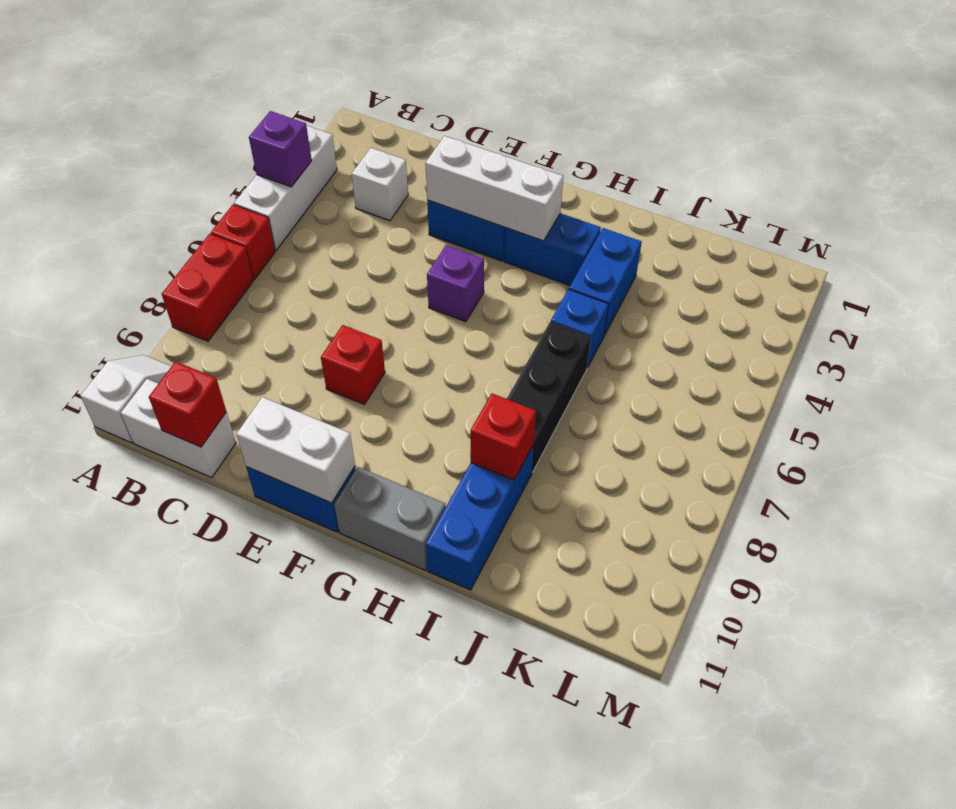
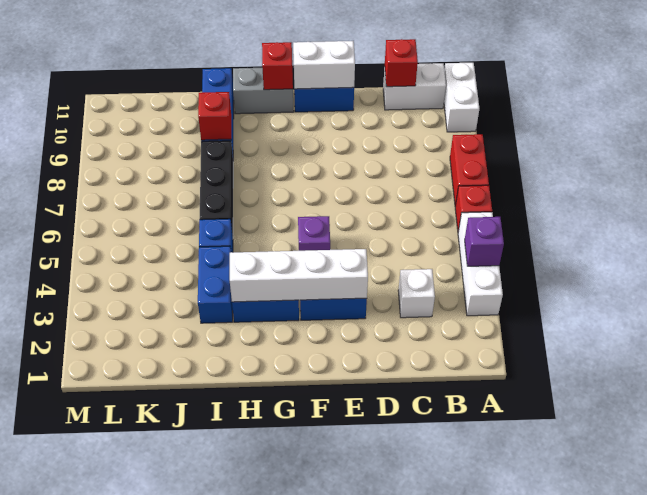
white slope A10:A11 level 1 top 11 -> white brick A10:A11 level 1
white brick E3:G3 level 2 -> white brick E3:H3 level 2
red brick E8 level 1 -> red brick G11 level 2

